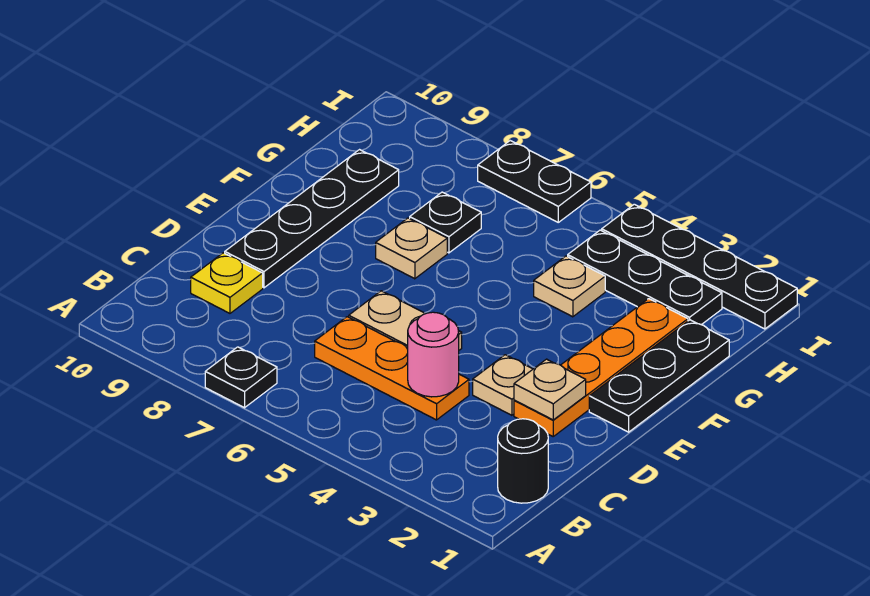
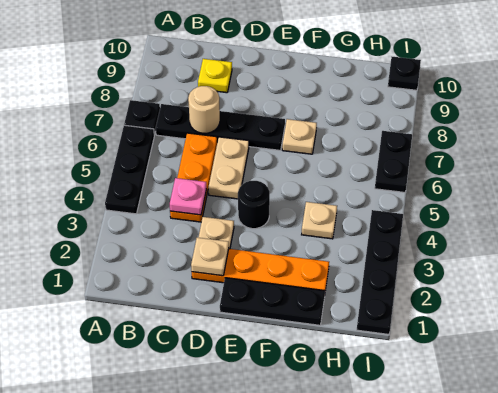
black round brick B1 level 1 -> black round brick E4 level 1
pink round brick C4 level 2 -> pink plate C4 level 2
none -> tan round brick C7 level 2
black plate D9:G9 level 1 -> black plate B7:E7 level 1
black plate G7 level 1 -> black plate I10 level 1
black plate H2:H4 level 1 -> black plate A4:A6 level 1

